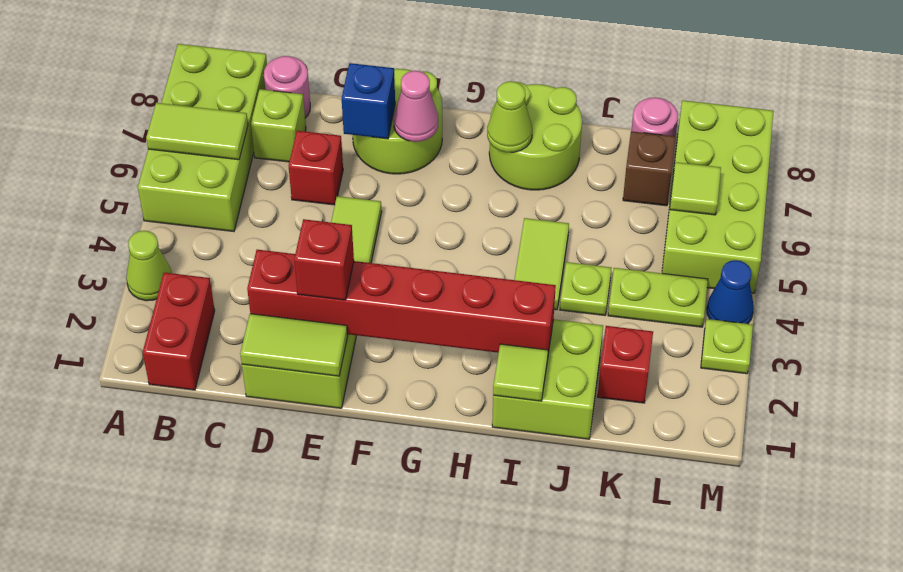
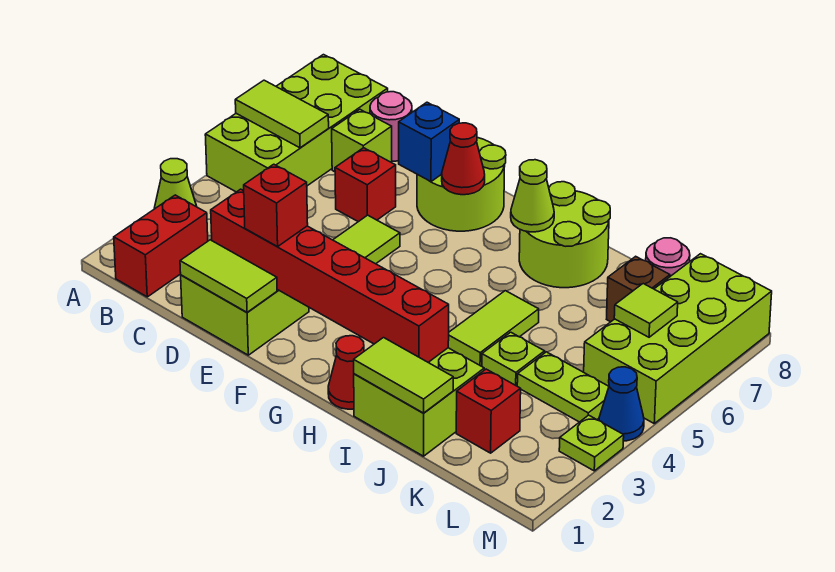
pink cone F7 level 2 -> red cone F7 level 2
none -> red cone H1 level 1
lime tile I1 level 2 -> lime tile I1:J1 level 2

